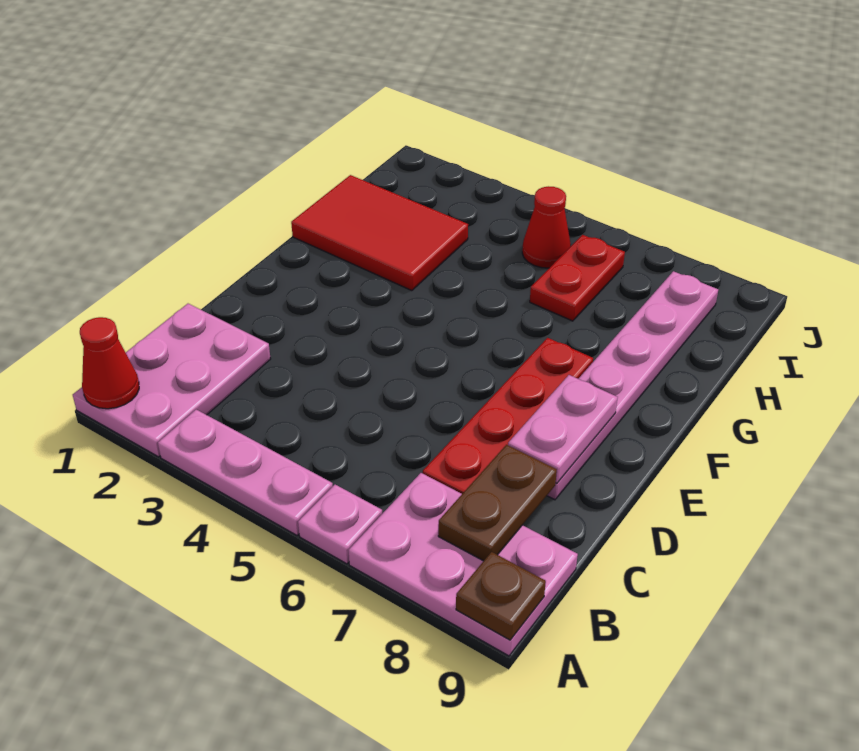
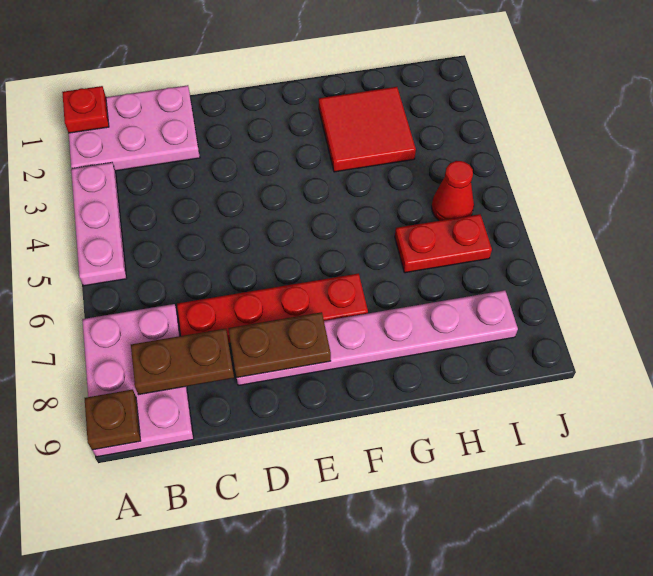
red cone A1 level 2 -> red plate A1 level 2
pink plate A6 level 1 -> none
pink plate D8:E8 level 2 -> brown plate D8:E8 level 2
red tile G1:H3 level 1 -> red tile G2:H3 level 1

